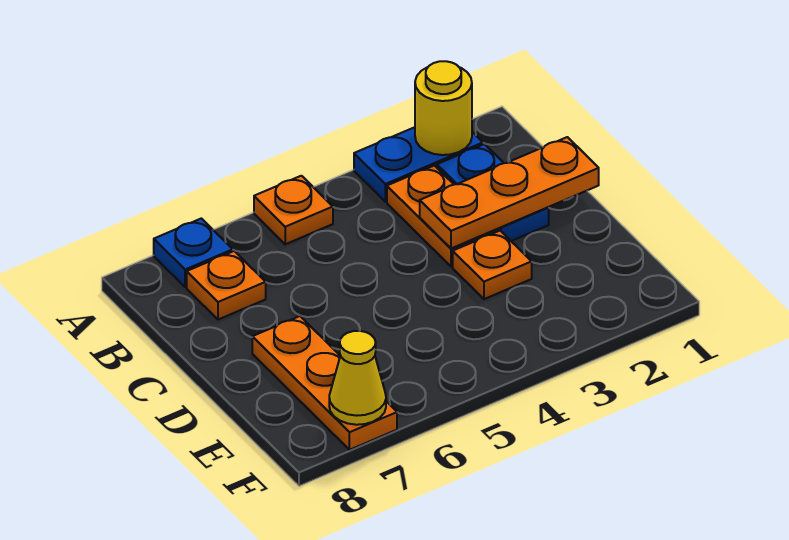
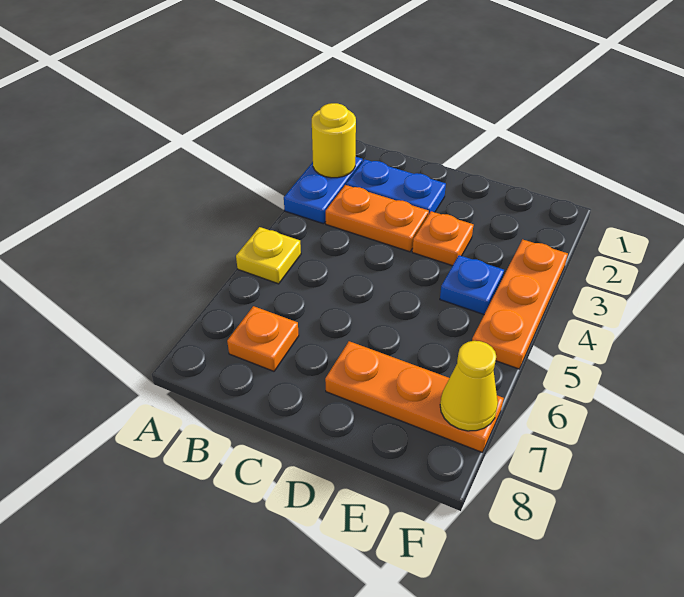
orange plate A5 level 1 -> yellow plate A5 level 1
blue plate A7 level 1 -> blue plate E4 level 1
orange plate C1:C3 level 2 -> orange plate F3:F5 level 1

